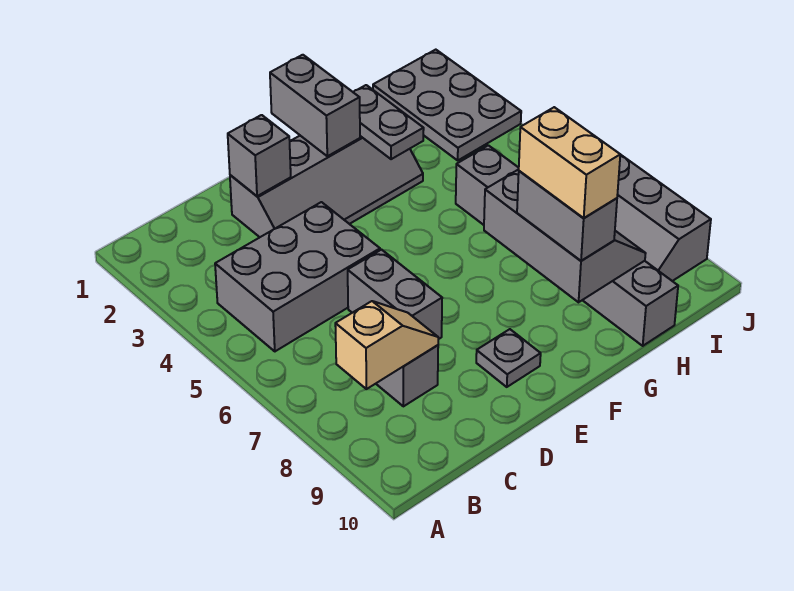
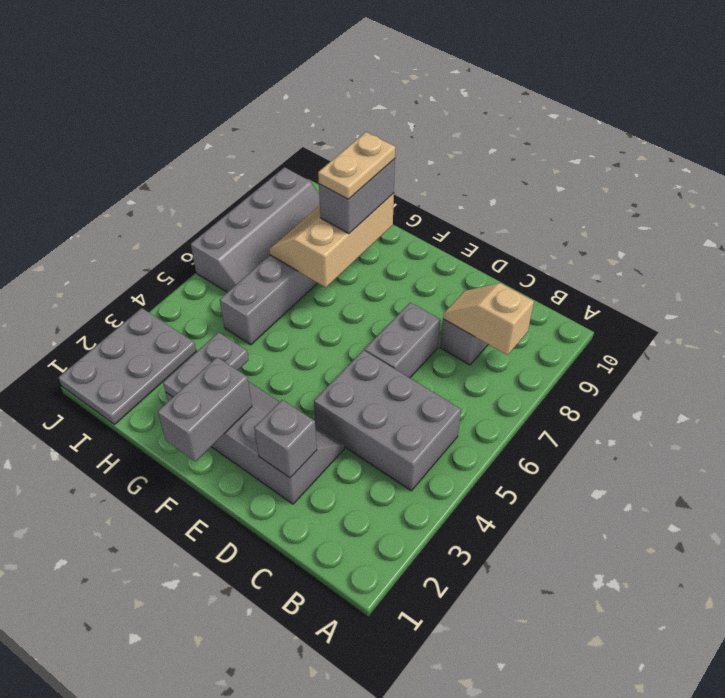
grey plate E9 level 1 -> none
grey slope G7:H9 level 2 top G -> tan slope G7:H9 level 2 top G
tan brick G8:G9 level 4 -> tan plate G8:G9 level 4

